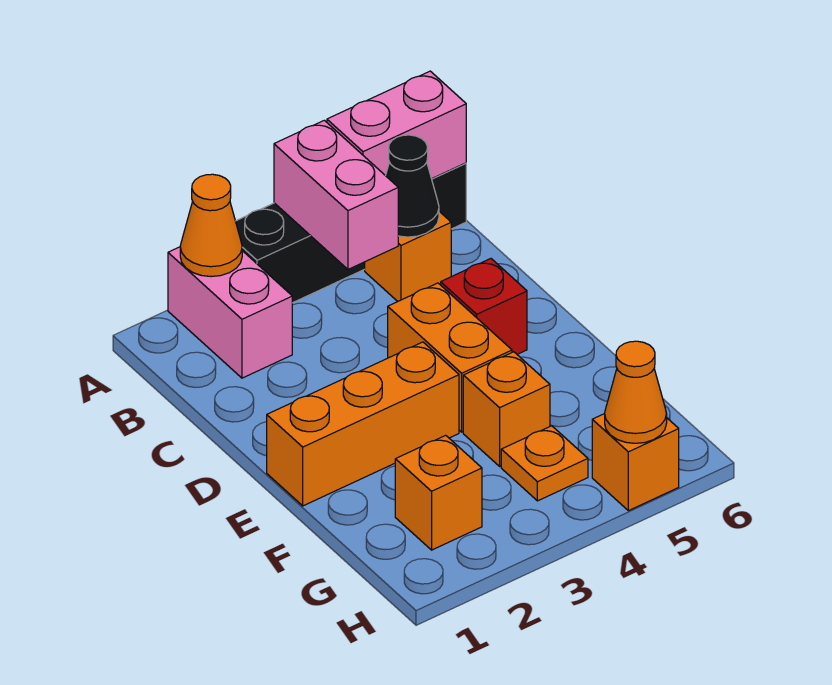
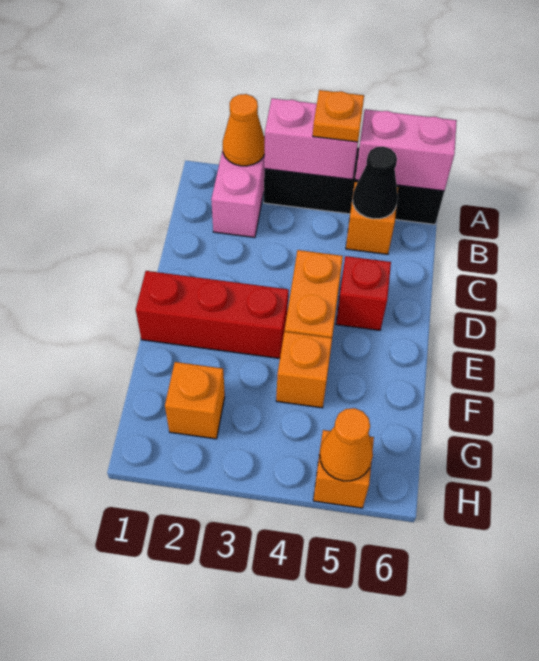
pink brick A4:B4 level 2 -> pink brick A3:A4 level 2
orange brick E1:E3 level 1 -> red brick E1:E3 level 1
orange plate G4 level 1 -> orange plate A4 level 3

